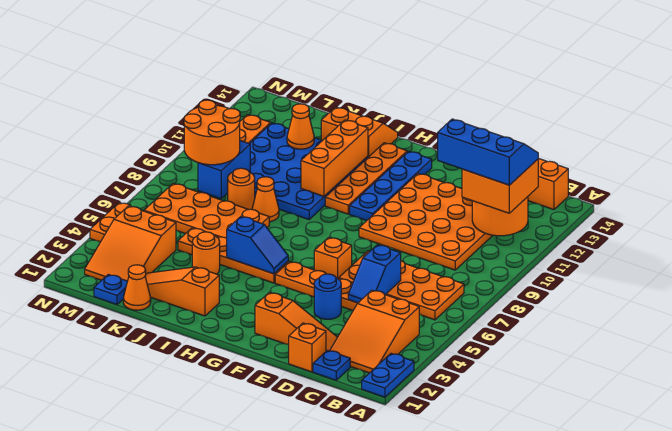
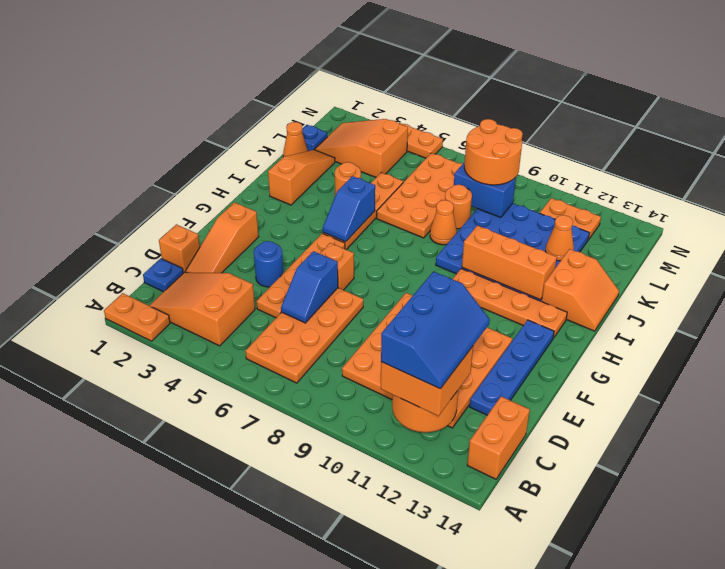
blue plate A1:A2 level 1 -> orange plate A1:A2 level 1
blue slope D5:D6 level 2 top 6 -> blue slope D6:E6 level 2 top E
blue plate G10:G13 level 1 -> blue plate D13:G13 level 1

